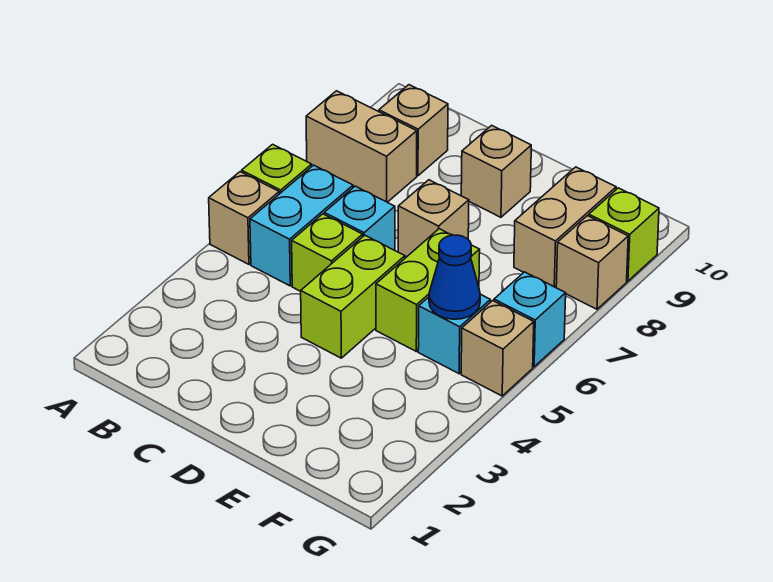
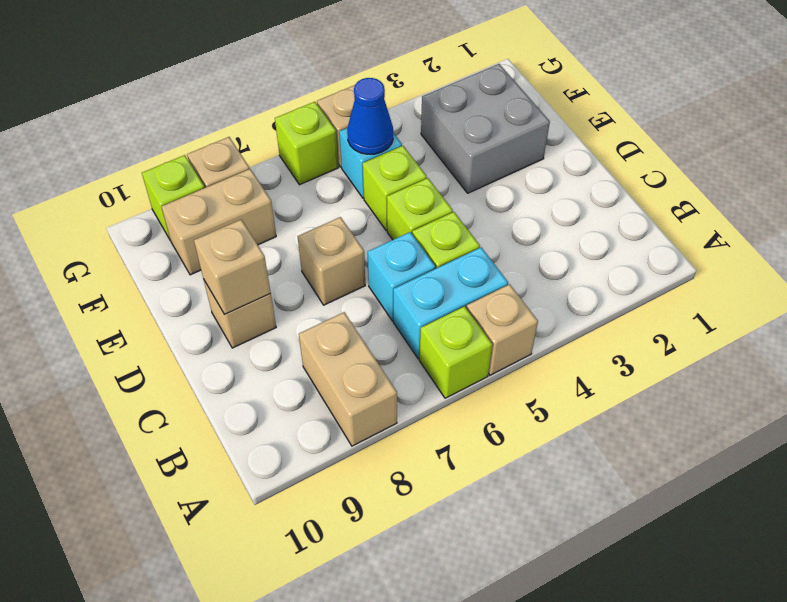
tan brick B9 level 1 -> tan brick D9 level 2
lime brick D4:D5 level 1 -> lime brick D5 level 1
none -> grey brick E2:F3 level 1
lime brick E5:E6 level 1 -> lime brick E5 level 1
cyan brick G6 level 1 -> lime brick G6 level 1

